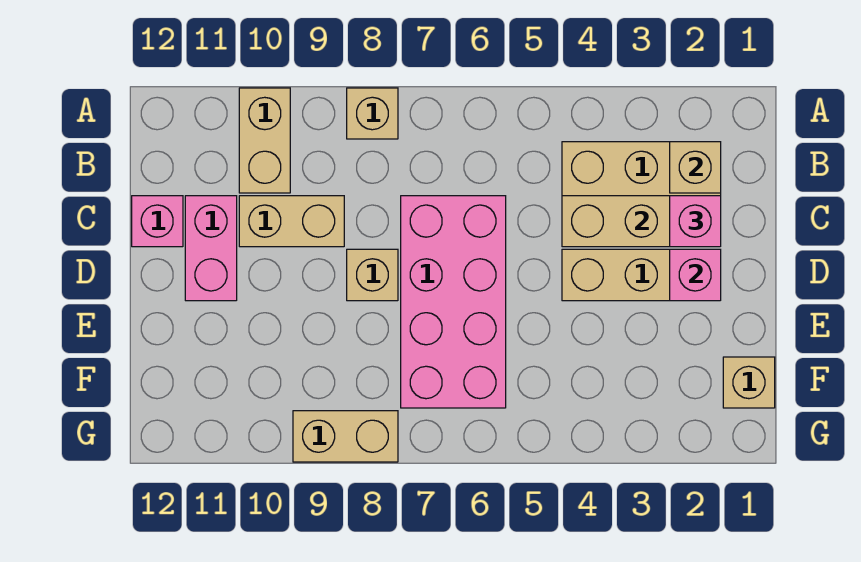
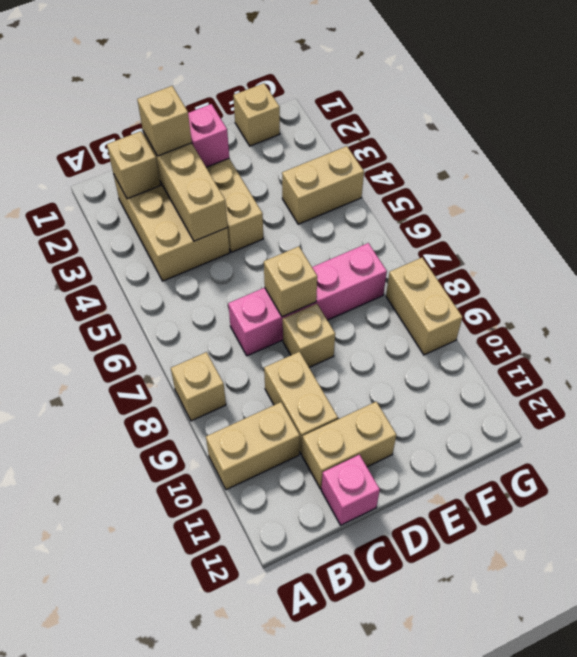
pink brick C2 level 3 -> tan brick C2 level 3
pink brick C6:F7 level 1 -> pink brick C7:F7 level 1
pink brick C11:D11 level 1 -> tan brick C11:D11 level 1
none -> tan brick D7 level 2
none -> tan brick F4:G4 level 1

